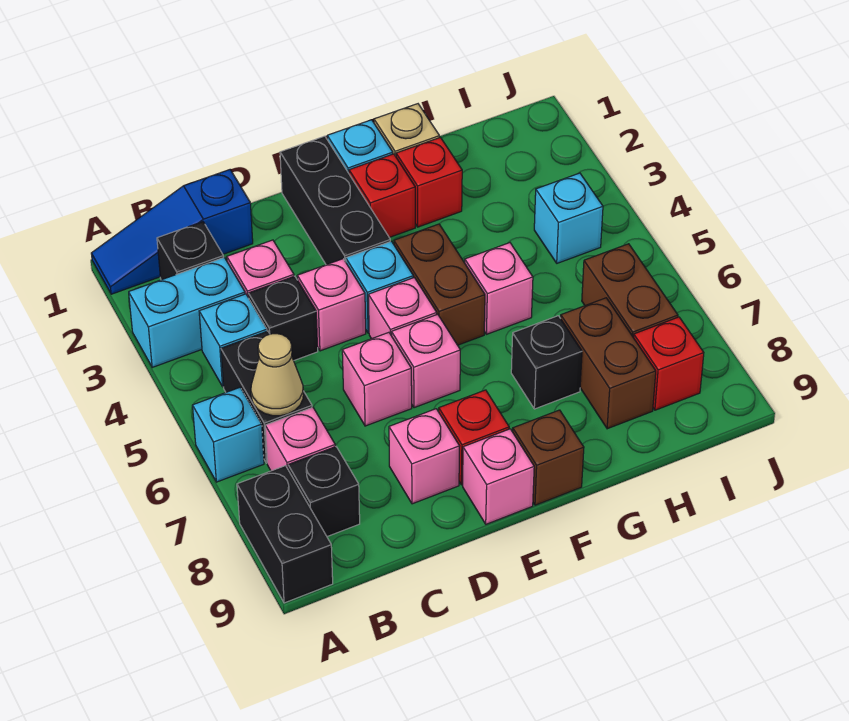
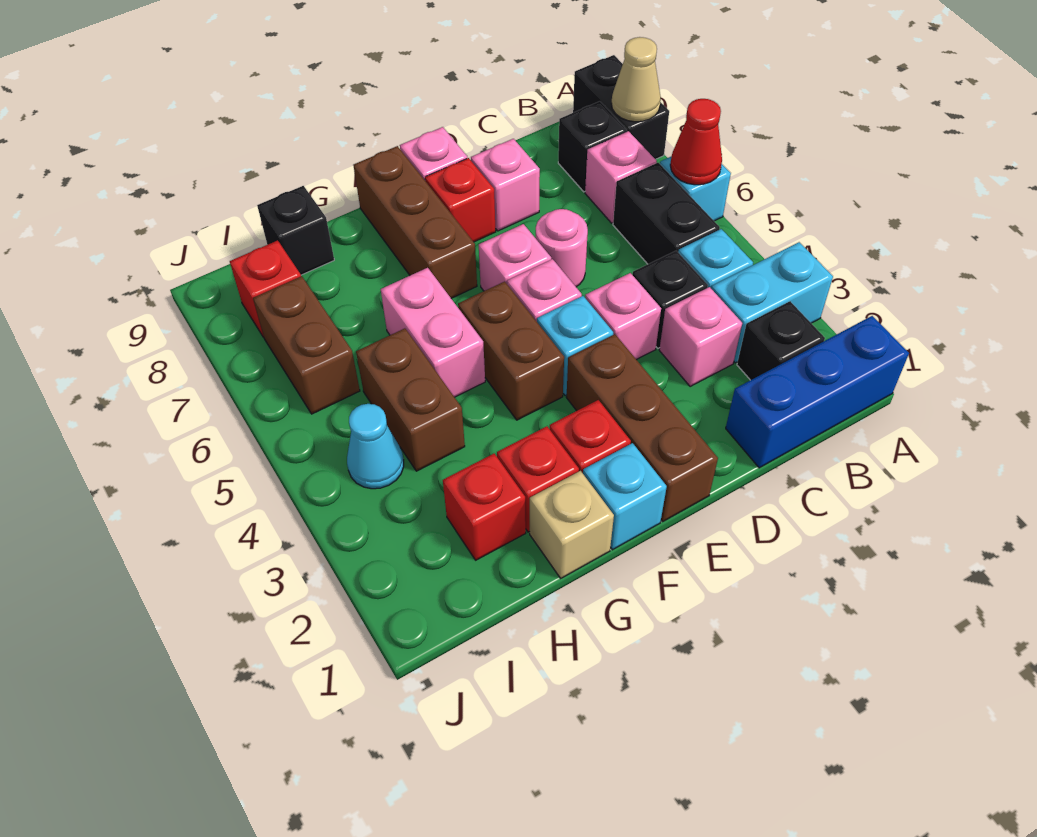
blue slope A1:C1 level 1 top C -> blue brick A1:C1 level 1
none -> red cone A6 level 2
tan cone B6 level 2 -> tan cone A8 level 2
pink brick D6 level 1 -> pink round brick D6 level 1
black brick E1:E3 level 1 -> brown brick E1:E3 level 1
brown brick F9 level 1 -> brown brick F7:F9 level 1
pink brick G5 level 1 -> pink brick G5:G6 level 1
black brick G7 level 1 -> black brick H9 level 1
none -> red brick H2 level 1
brown brick H7:H8 level 1 -> brown brick H4:H5 level 1
cyan brick I4 level 1 -> cyan cone I4 level 1

